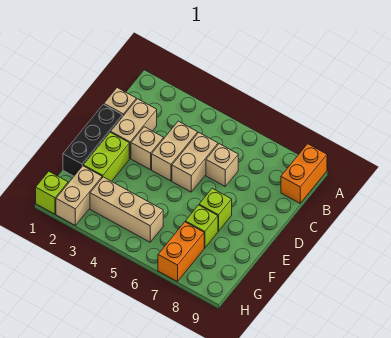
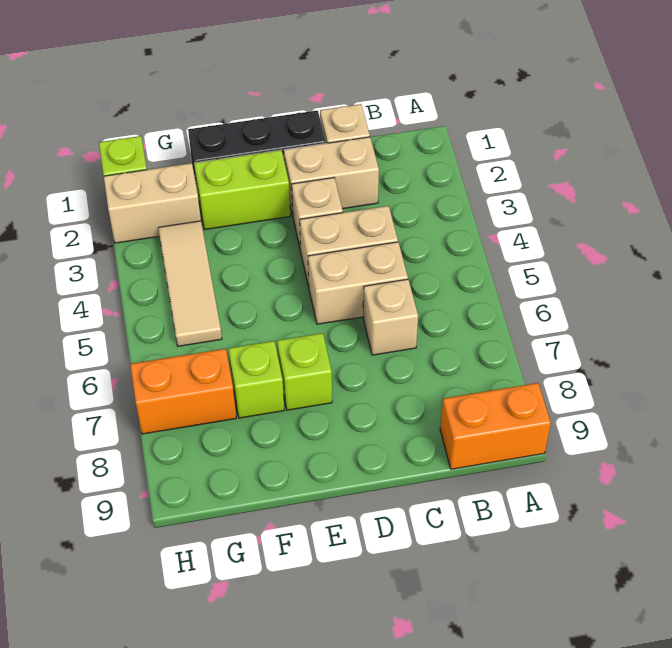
tan brick G3:G5 level 1 -> tan tile G3:G5 level 1

